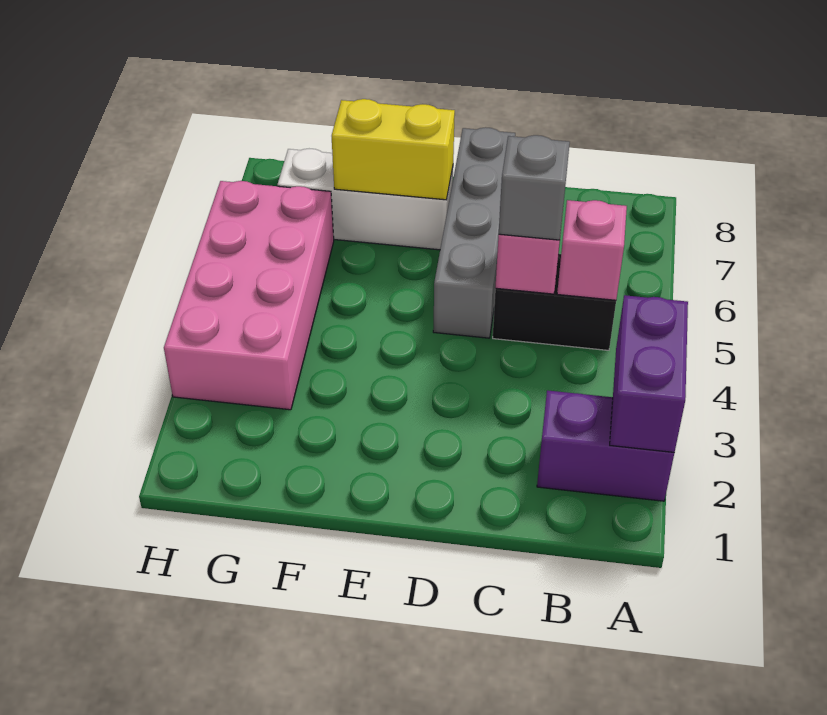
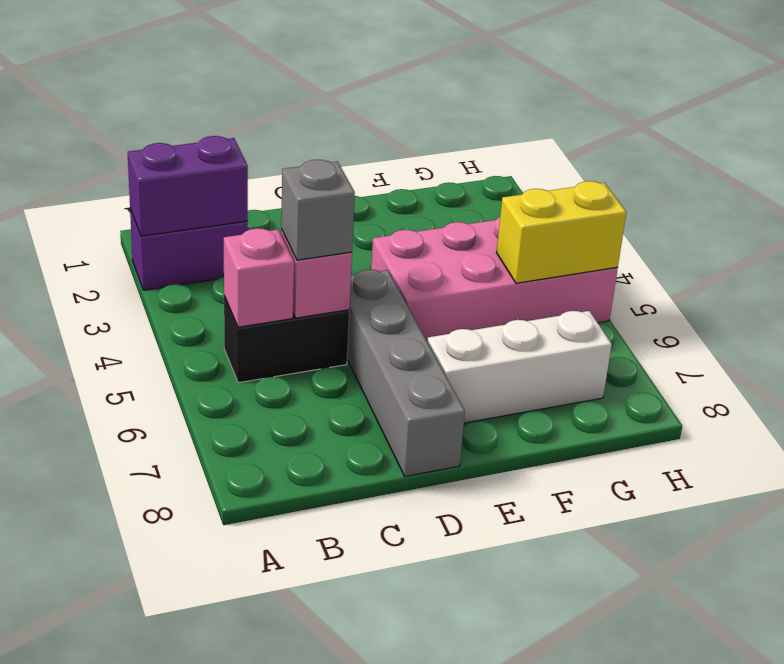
purple brick A2:A3 level 2 -> purple brick A2:B2 level 2
yellow brick E7:F7 level 2 -> yellow brick G5:H5 level 2
pink brick G3:H6 level 1 -> pink brick E4:H5 level 1

